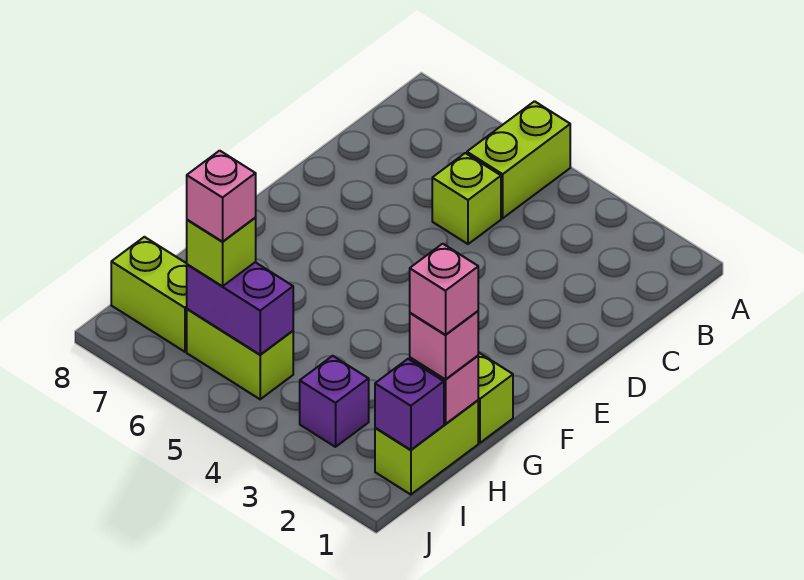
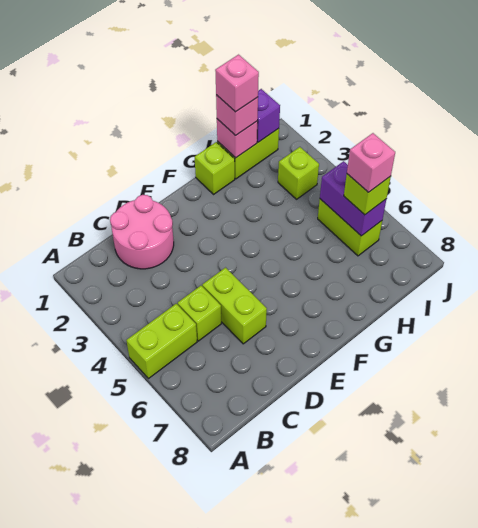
none -> pink round brick C1:D2 level 1
purple brick I3 level 1 -> lime brick I3 level 1
lime brick I7:I8 level 1 -> lime brick D5:D6 level 1

